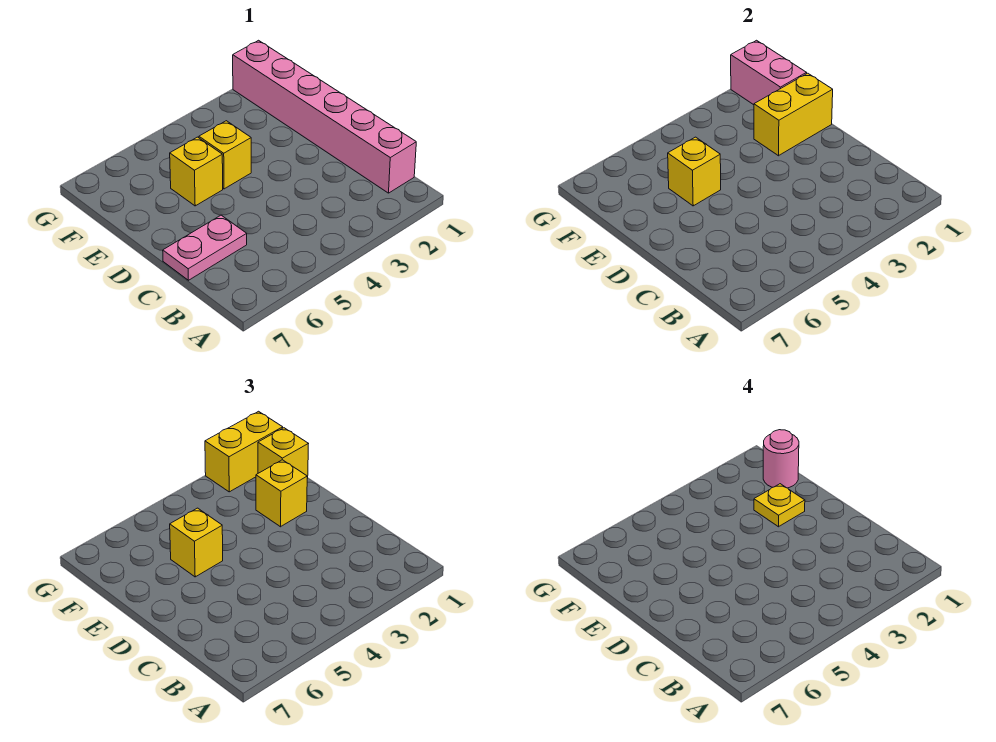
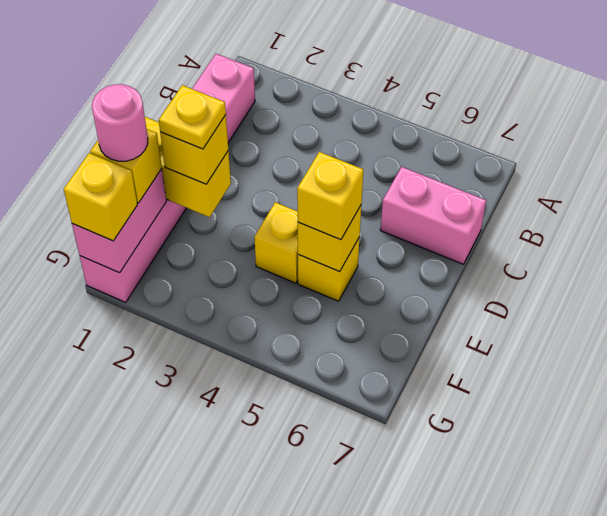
pink plate C6:C7 level 1 -> pink brick C6:C7 level 1
yellow brick G1:G2 level 3 -> yellow brick G1 level 3

